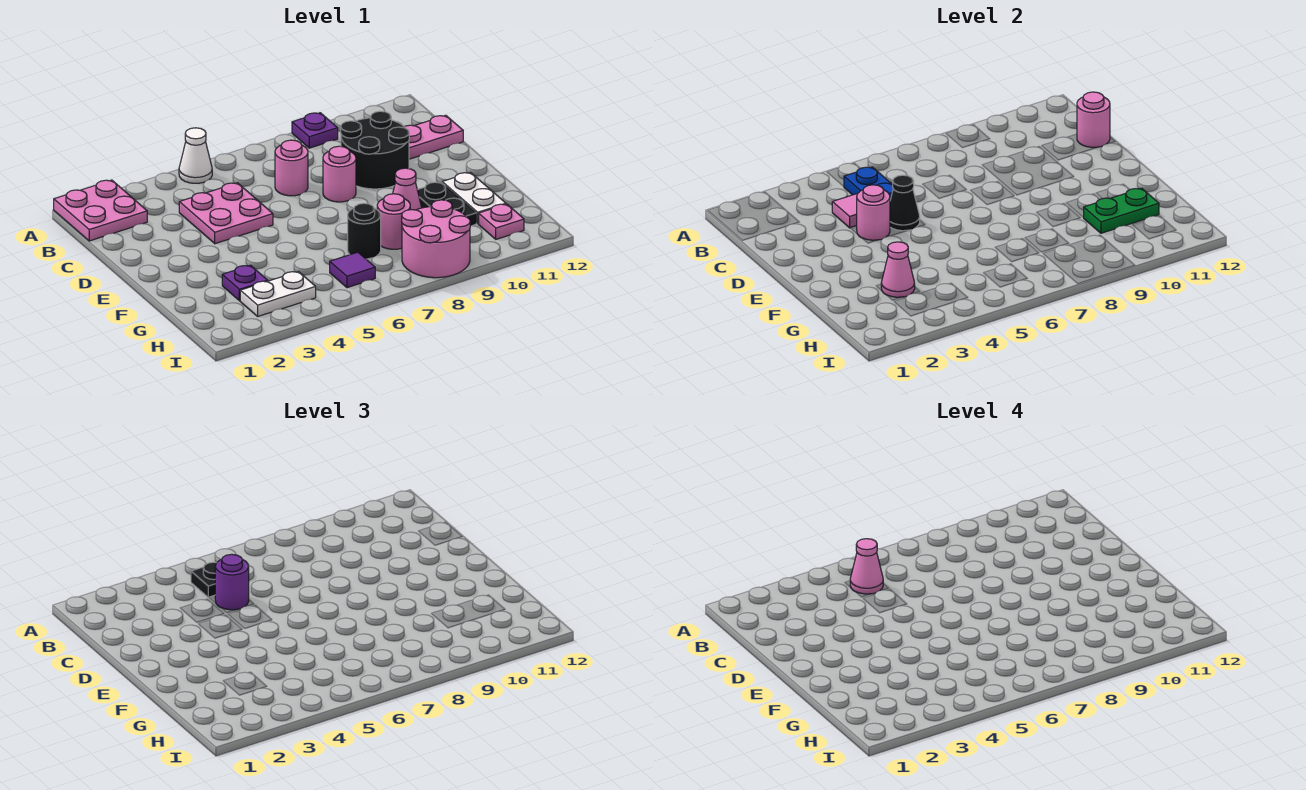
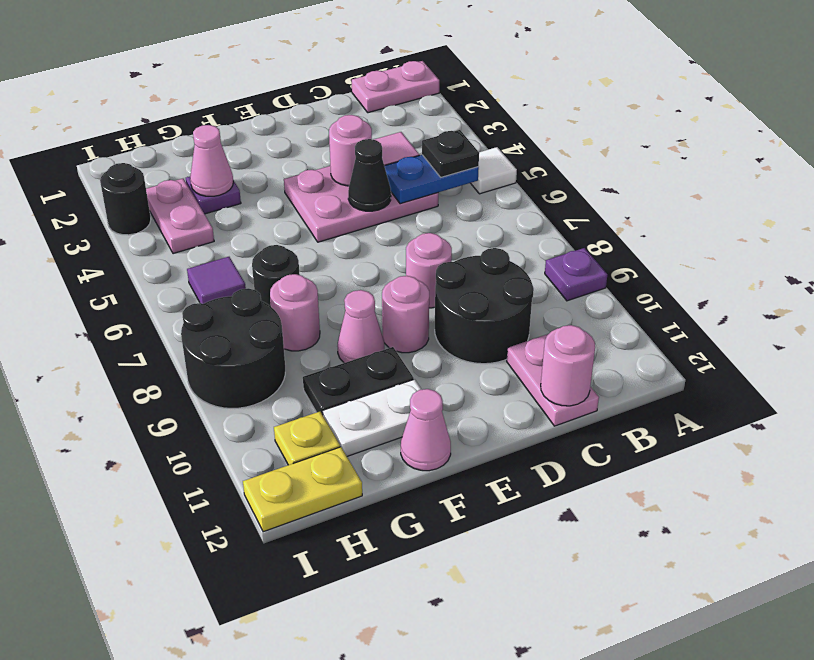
pink plate A1:B2 level 1 -> pink plate A1:B1 level 1
white cone A5 level 1 -> white tile A5 level 1
pink cone B5 level 4 -> pink cone F12 level 1
pink plate C4:D5 level 1 -> pink plate C4:E5 level 1
purple round brick C5 level 3 -> none
pink round brick C7 level 1 -> pink round brick E9 level 1
green plate G10:G11 level 2 -> none
white plate H3:H4 level 1 -> pink plate H3:H4 level 1
pink round brick H8:I9 level 1 -> black round brick H8:I9 level 1
pink plate H11 level 1 -> yellow plate H11 level 1
none -> yellow plate H12:I12 level 1
none -> black round brick I3 level 1

